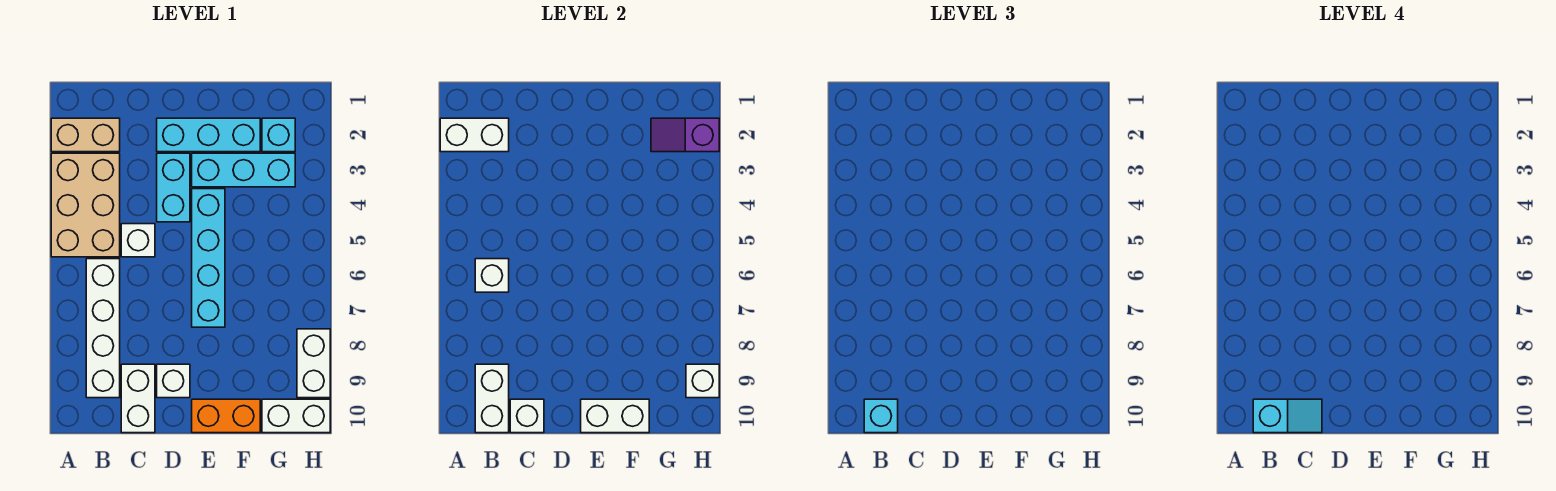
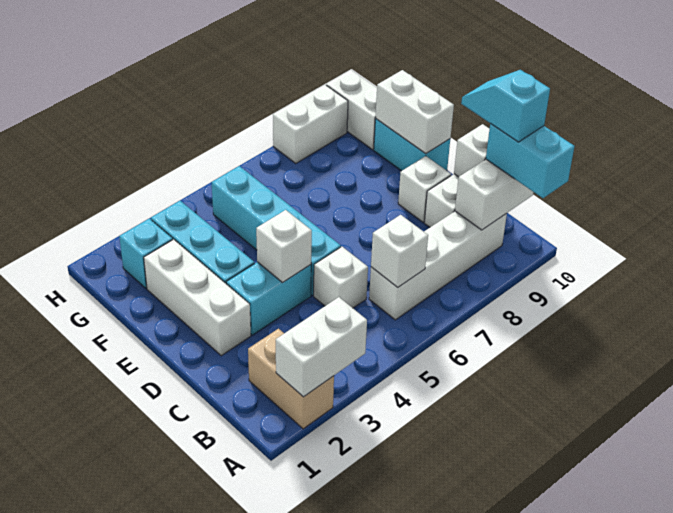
white brick A2:B2 level 2 -> white brick A2:A3 level 2
tan brick A3:B5 level 1 -> none
cyan brick B10 level 3 -> cyan brick A10:B10 level 3
cyan brick D2:F2 level 1 -> white brick D2:F2 level 1
cyan brick E4:E7 level 1 -> cyan brick D5:G5 level 1
orange brick E10:F10 level 1 -> cyan brick E10:F10 level 1
purple slope G2:H2 level 2 top H -> none
white brick H9 level 2 -> white brick D4 level 2

